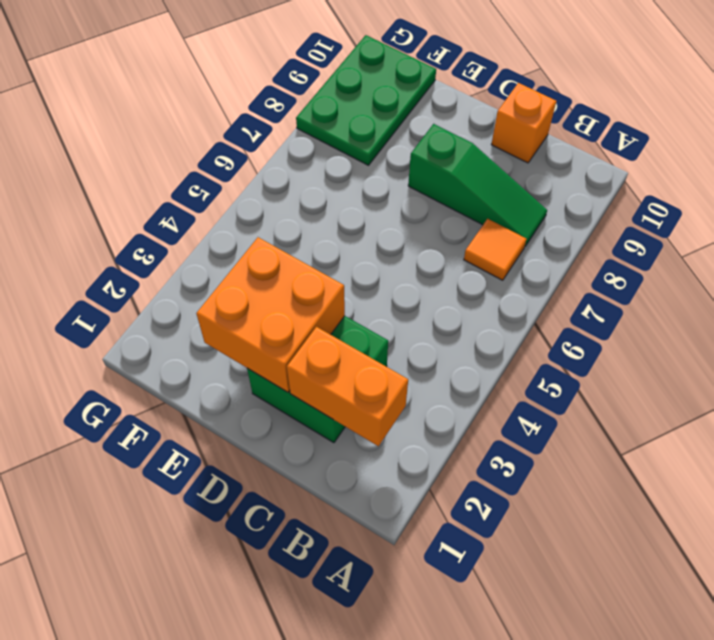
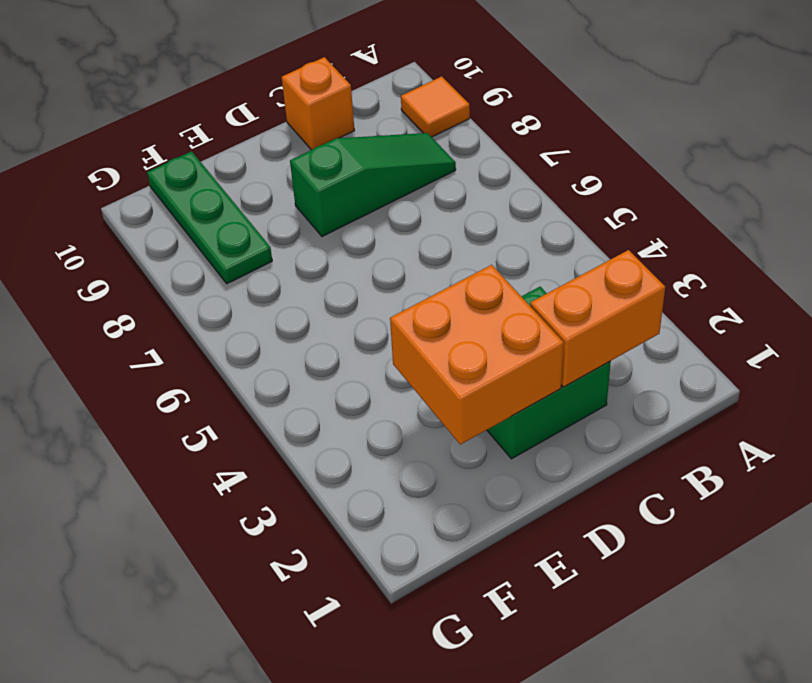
orange tile B7 level 1 -> orange tile A9 level 1
green plate F8:G10 level 1 -> green plate F8:F10 level 1

